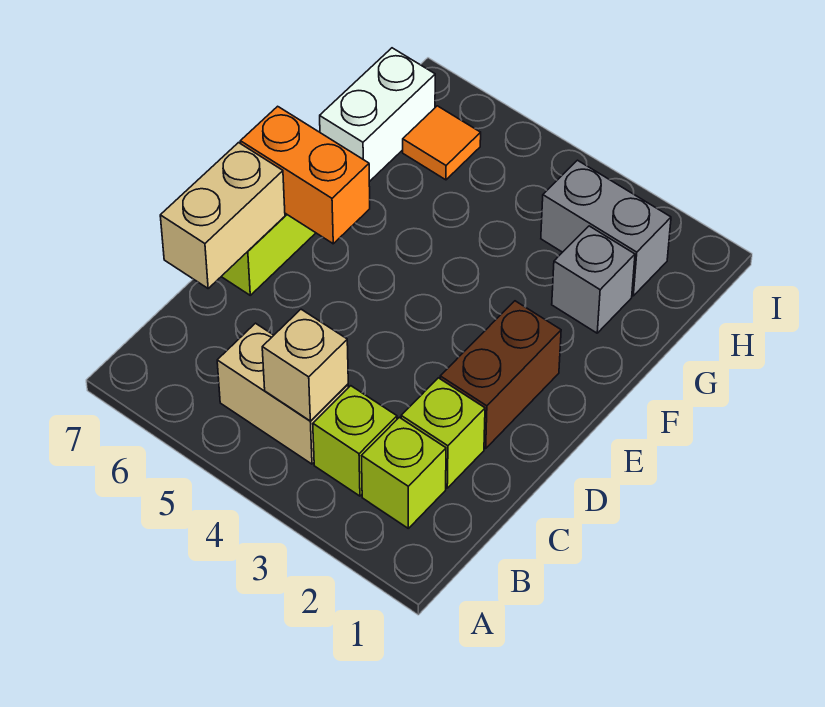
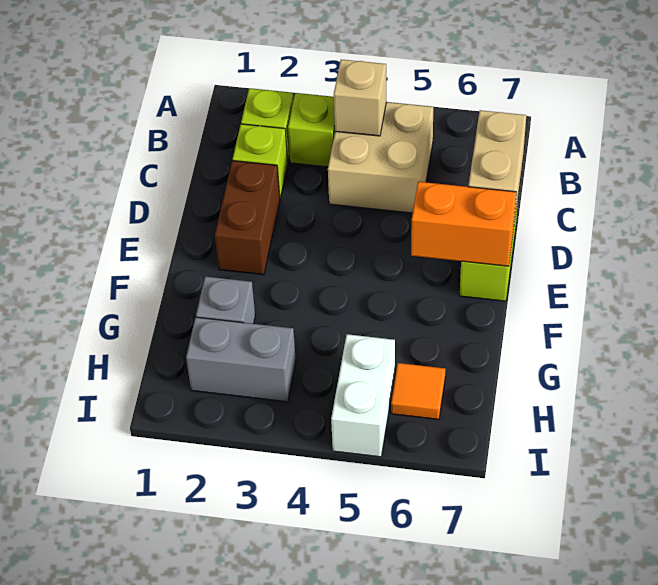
tan brick B4:B5 level 1 -> tan brick B4:C5 level 1
white brick G7:H7 level 1 -> white brick H5:I5 level 1

